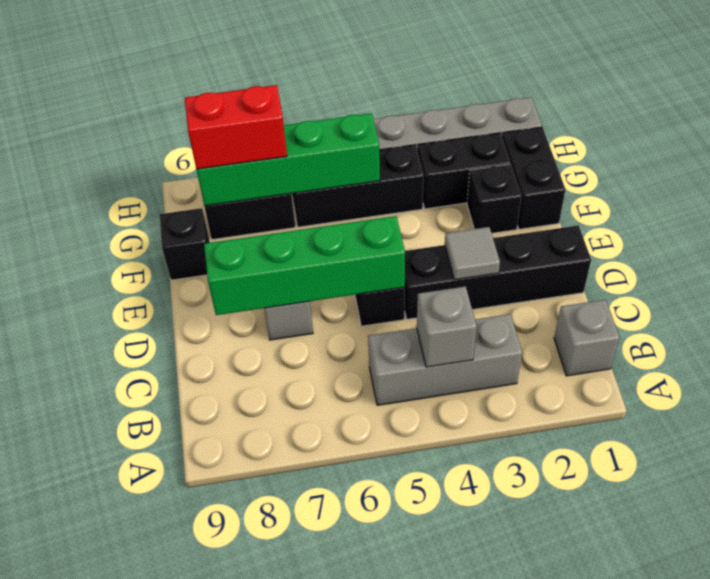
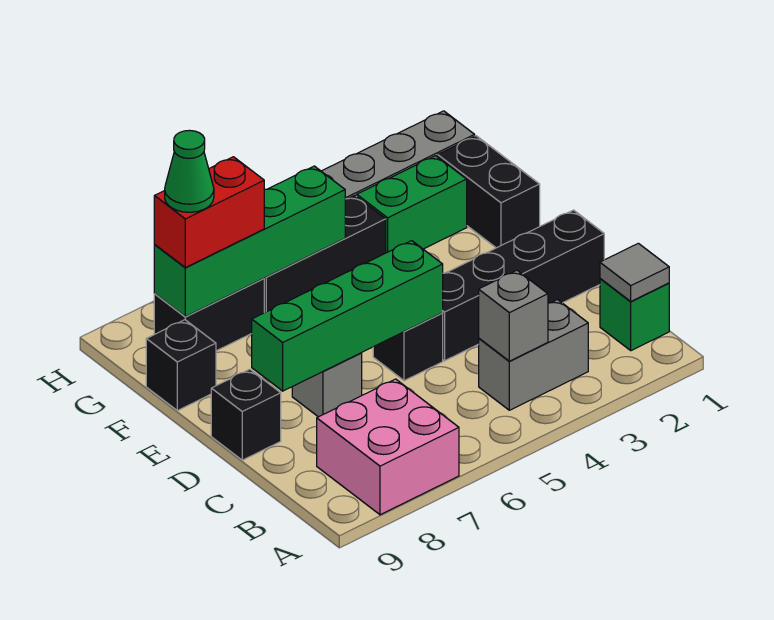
none -> pink brick A7:B8 level 1
grey brick B1 level 1 -> green brick B1 level 1
grey brick B3:B5 level 1 -> grey brick B3:B4 level 1
grey tile D3 level 2 -> grey tile B1 level 2
black brick F2 level 1 -> black brick D9 level 1
black brick G2:G3 level 1 -> green brick G2:G3 level 1
none -> green cone G8 level 4

